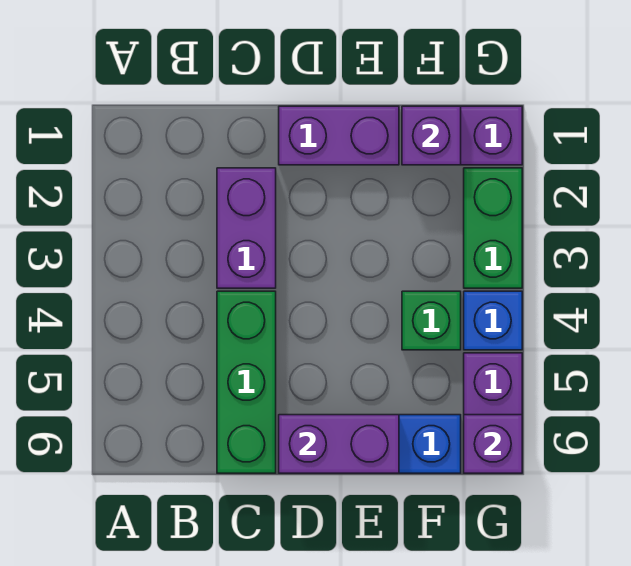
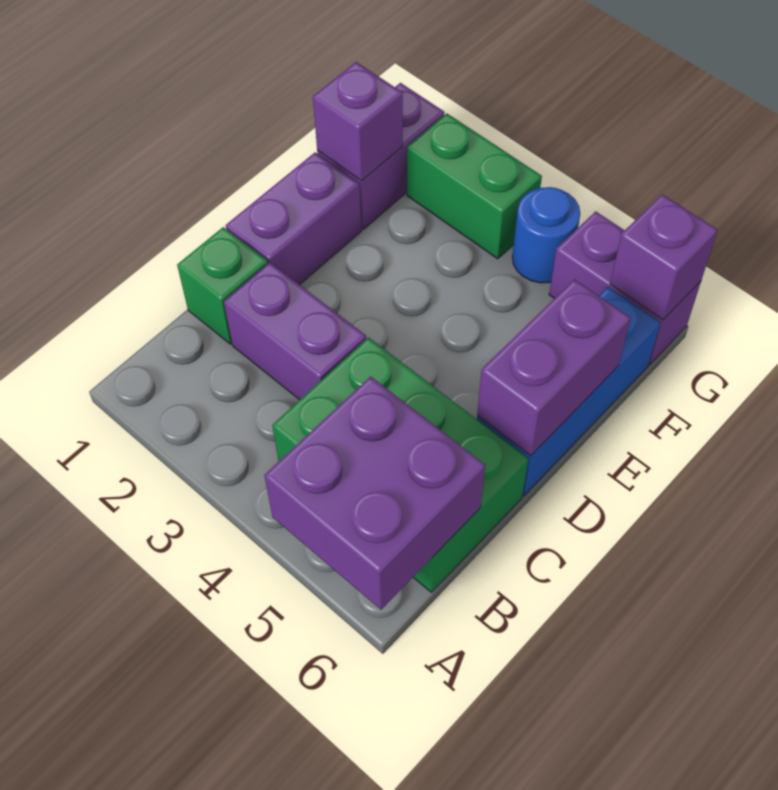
none -> purple brick A5:B6 level 2
green brick C4:C6 level 1 -> green brick B4:C6 level 1
green brick F4 level 1 -> green brick C1 level 1
blue brick G4 level 1 -> blue round brick G4 level 1

